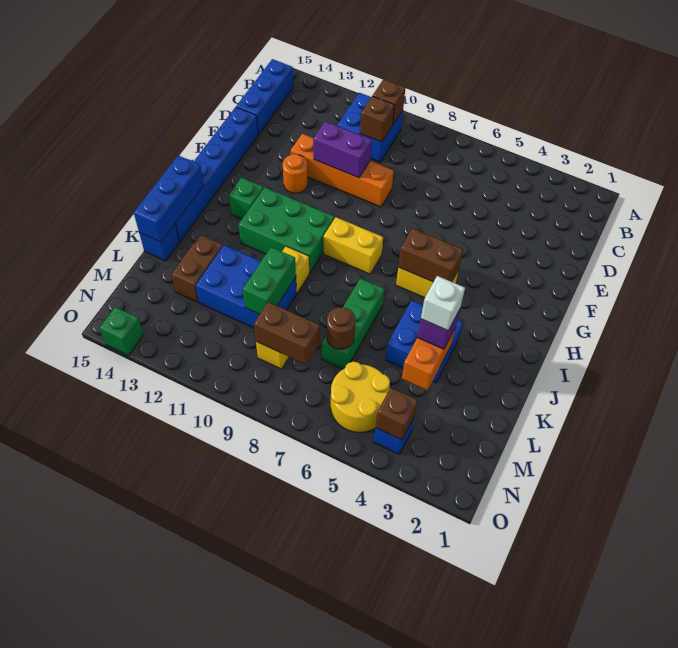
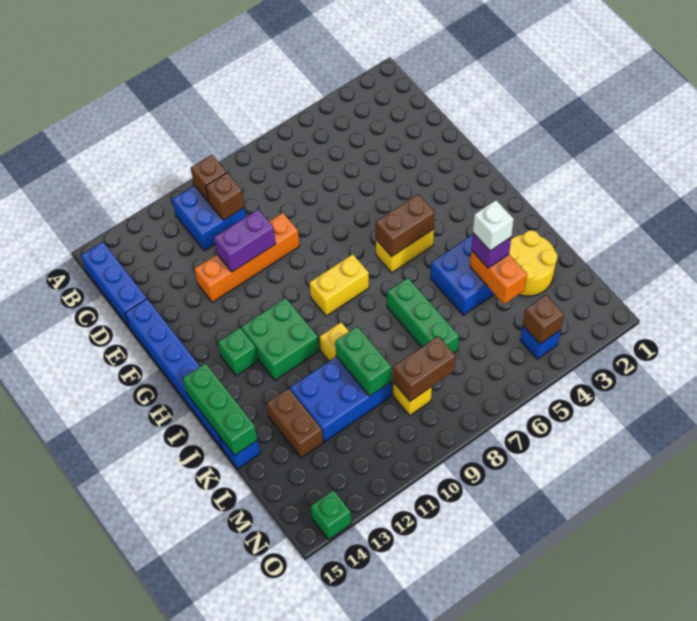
orange round brick F12 level 1 -> none
green brick H10:I12 level 1 -> green brick H11:I12 level 1
blue brick I15:K15 level 2 -> green brick I15:K15 level 2
brown round brick L7 level 2 -> none
yellow round brick M5:N6 level 1 -> yellow round brick K2:L3 level 1

